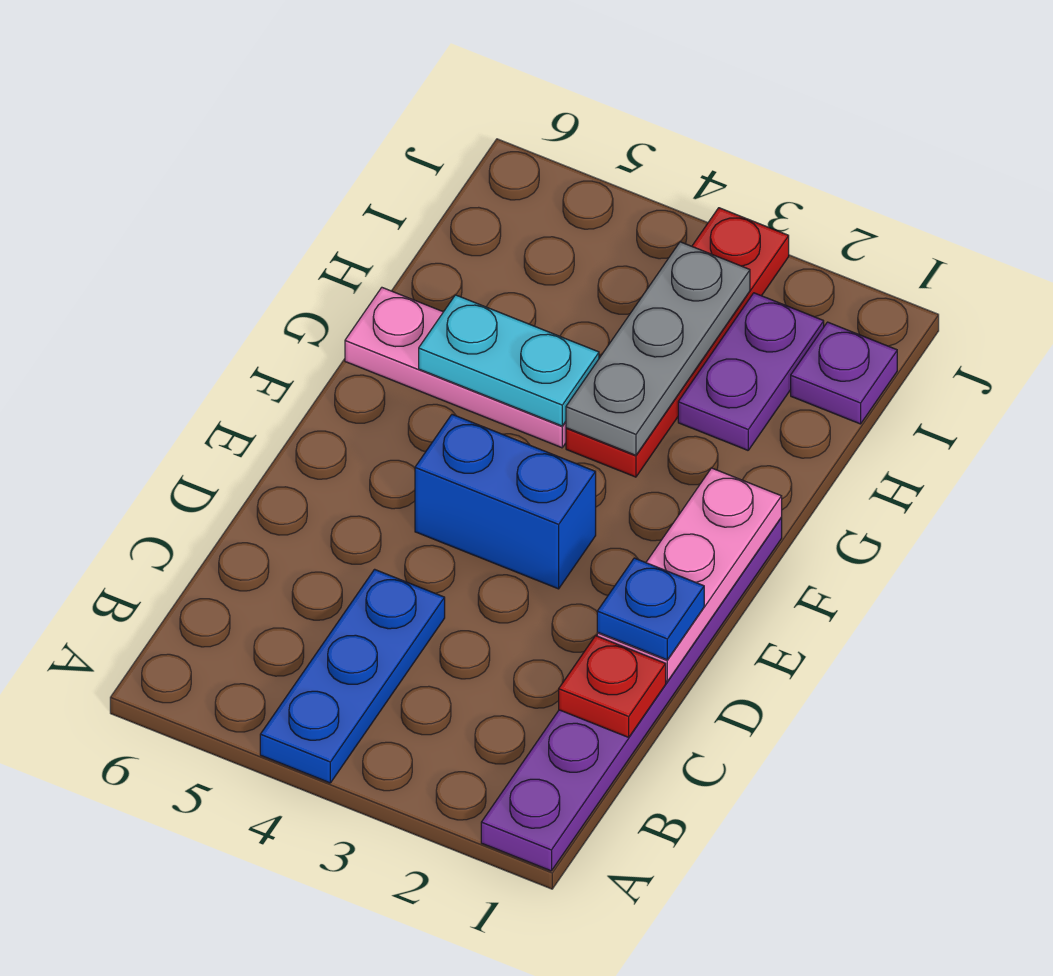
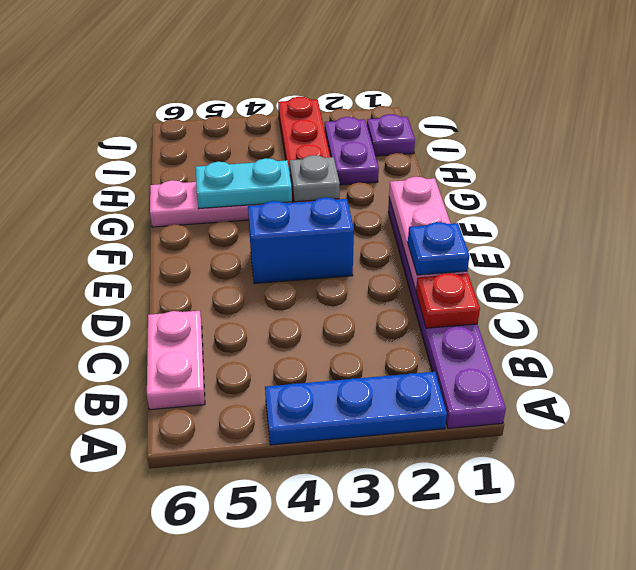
blue plate A4:C4 level 1 -> blue plate A2:A4 level 1
none -> pink plate B6:C6 level 1
grey plate G3:I3 level 2 -> grey plate G3 level 2

